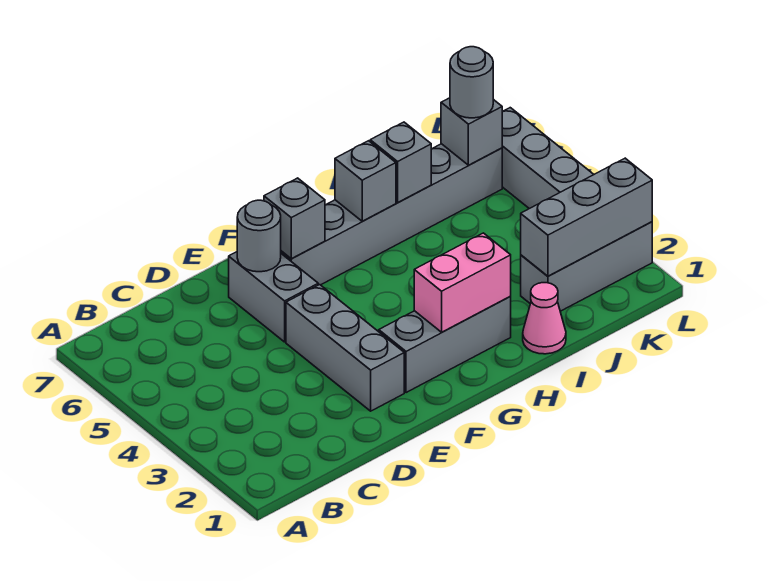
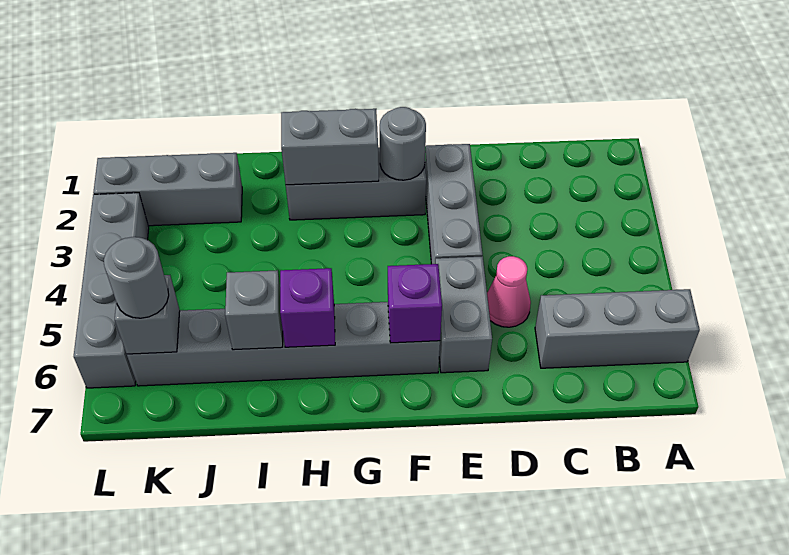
grey round brick E6 level 2 -> grey round brick F2 level 2
grey brick F6 level 2 -> purple brick F6 level 2
pink brick G2:H2 level 2 -> grey brick G2:H2 level 2
grey brick H6 level 2 -> purple brick H6 level 2
pink cone I1 level 1 -> pink cone D5 level 1
grey brick J2:L2 level 2 -> grey brick A6:C6 level 1

